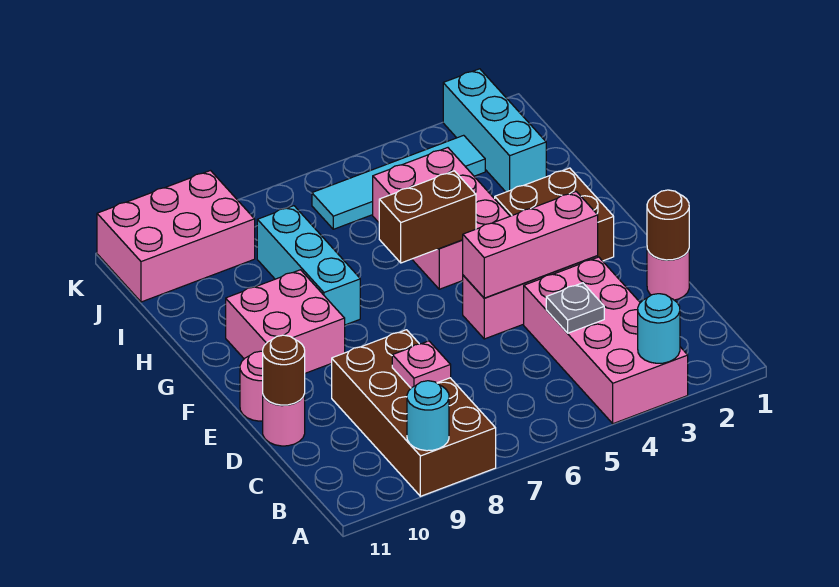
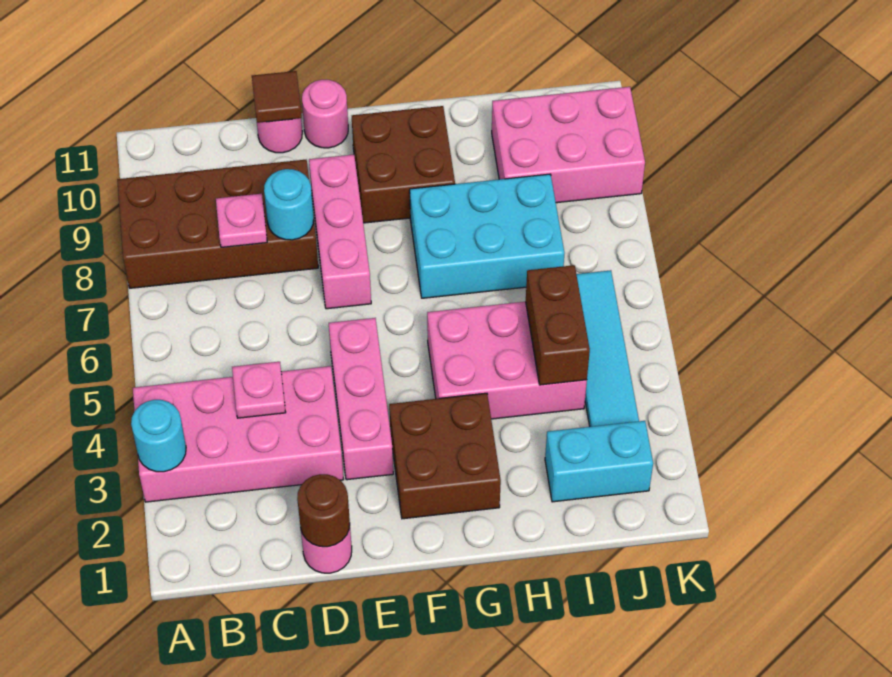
cyan round brick A9 level 2 -> cyan round brick D8 level 2
grey plate C4 level 2 -> pink plate C4 level 2
brown round brick D11 level 2 -> brown tile D11 level 2
pink brick E3:E5 level 2 -> pink brick E7:E9 level 1
pink brick F9:G10 level 1 -> brown brick F9:G10 level 1
brown brick G5:G6 level 2 -> brown brick I4:I5 level 2
cyan brick G8:I8 level 1 -> cyan brick G7:I8 level 1
cyan brick I2:K2 level 1 -> cyan brick I2:J2 level 1
pink brick J9:K11 level 1 -> pink brick I9:K10 level 1

